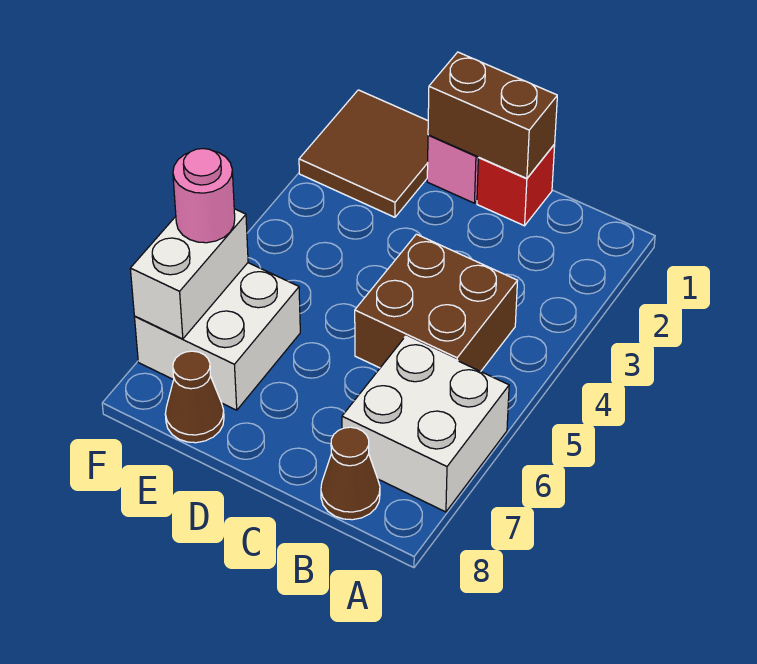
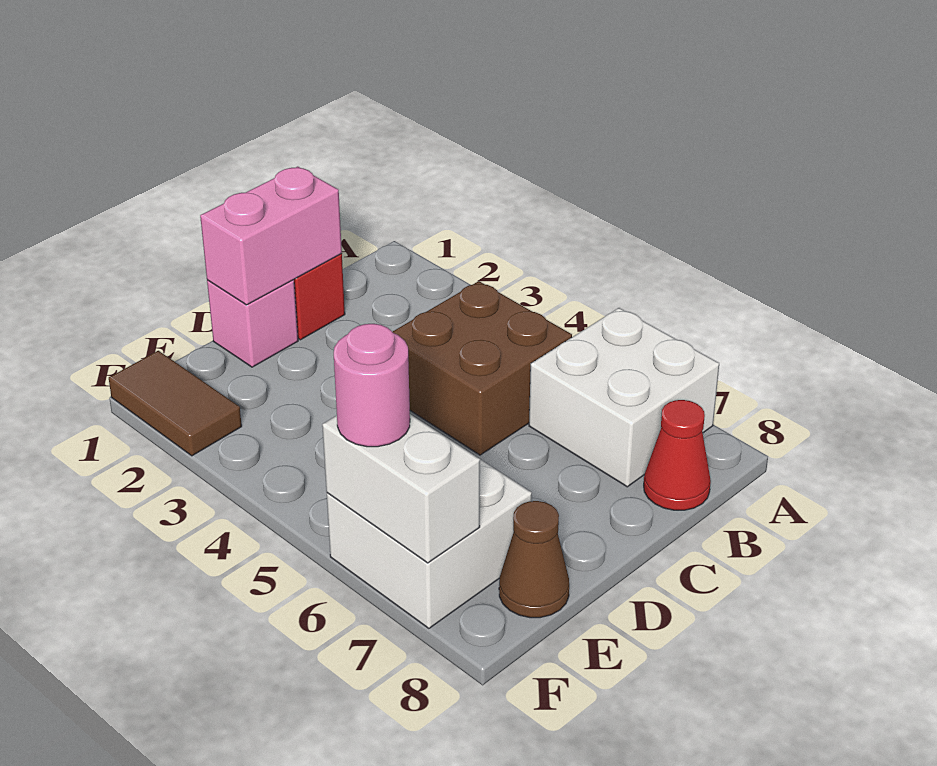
brown cone B8 level 1 -> red cone B8 level 1
brown brick C1:D1 level 2 -> pink brick C1:D1 level 2
brown tile E1:F2 level 1 -> brown tile F1:F2 level 1

